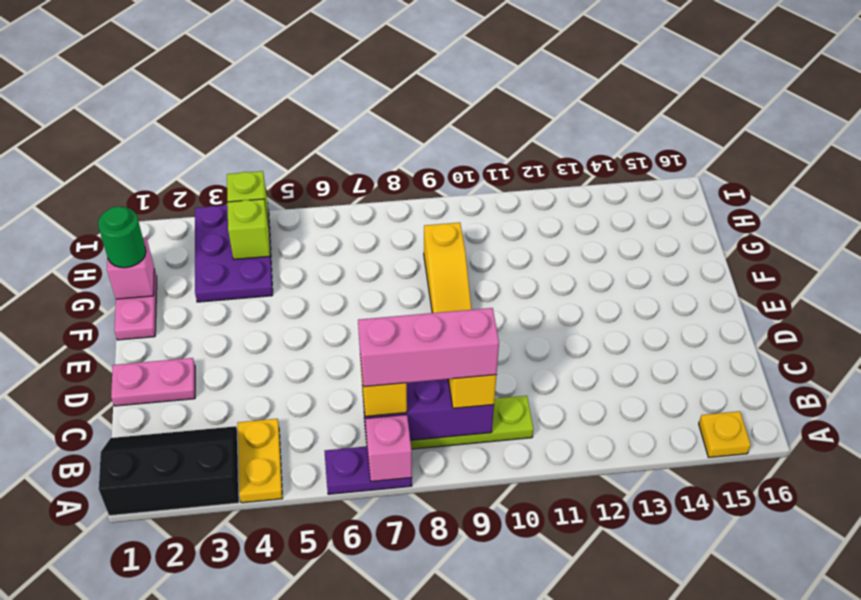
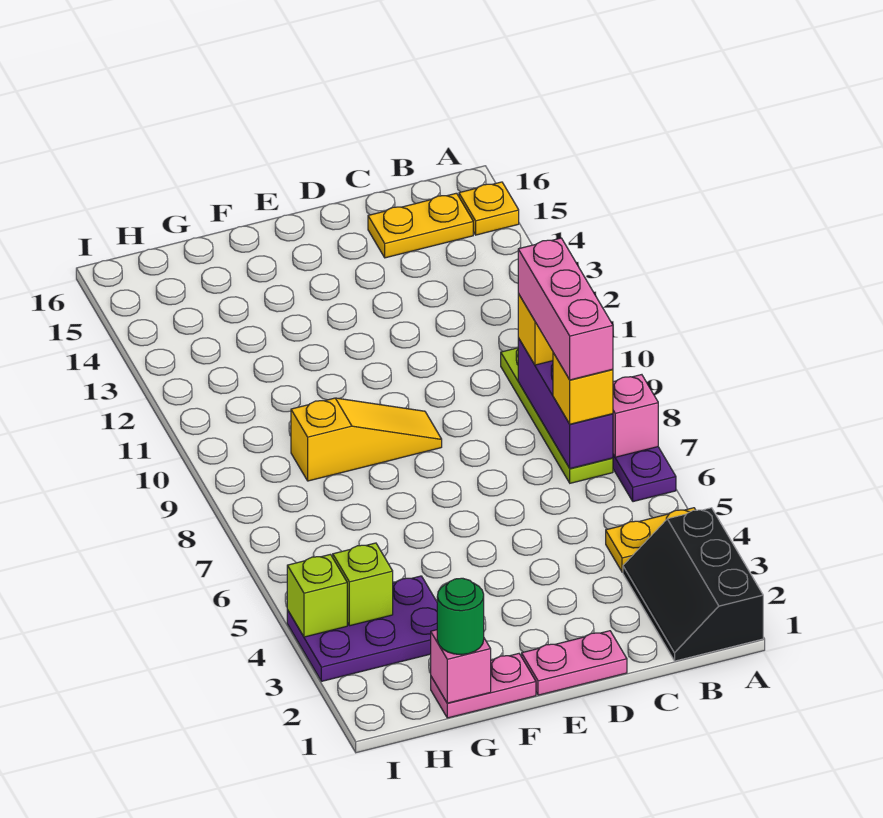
none -> yellow plate B15:C15 level 1
pink plate D1:D2 level 1 -> pink plate D1:E1 level 1

